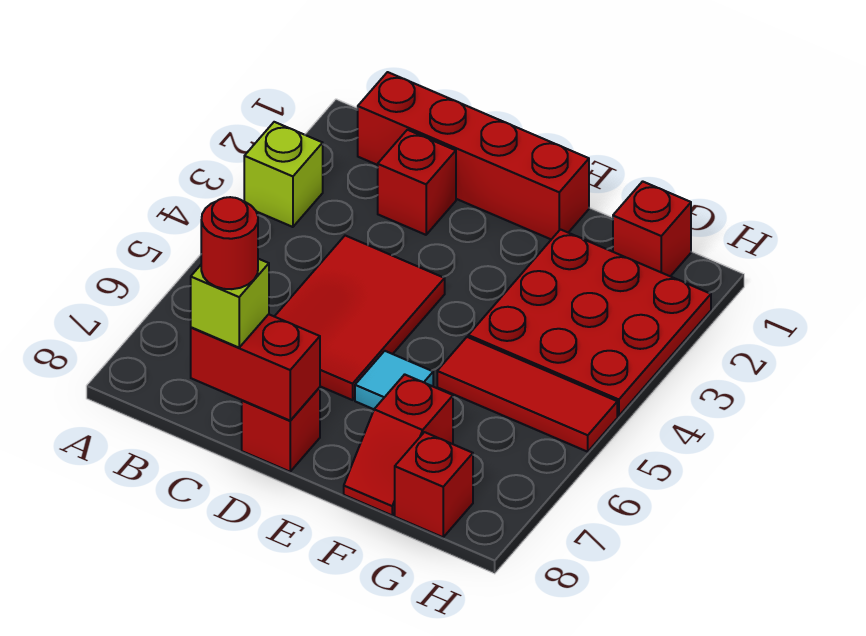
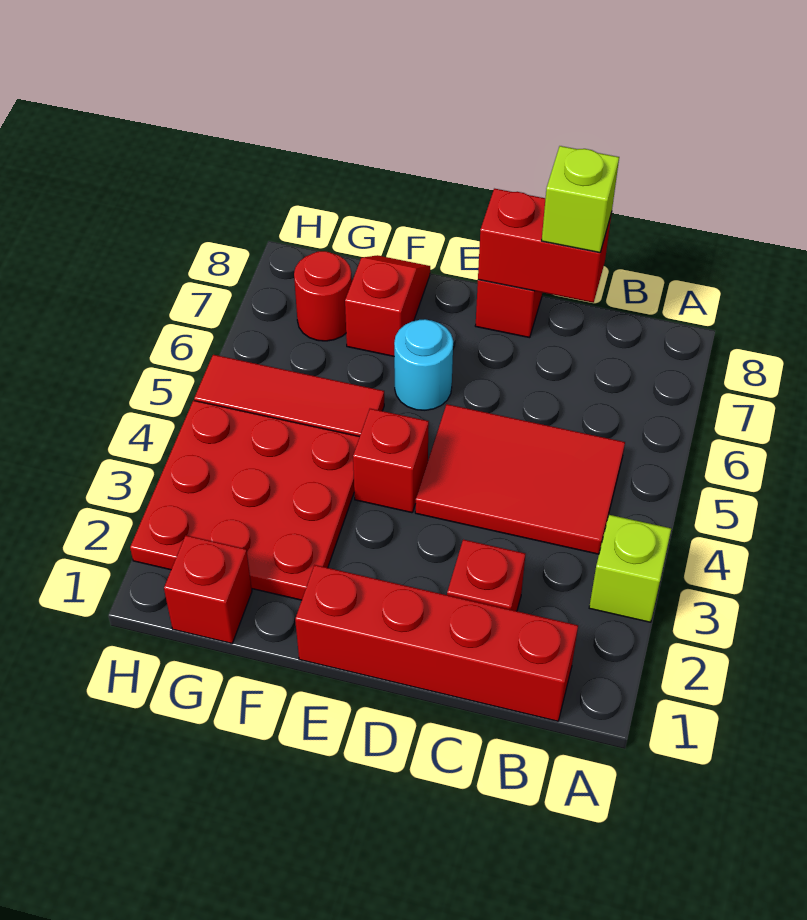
red tile C4:D6 level 1 -> red tile B4:D5 level 1
red round brick C8 level 4 -> red round brick G7 level 1
cyan tile E6 level 1 -> cyan round brick E6 level 1
red brick G8 level 1 -> red brick E4 level 1

